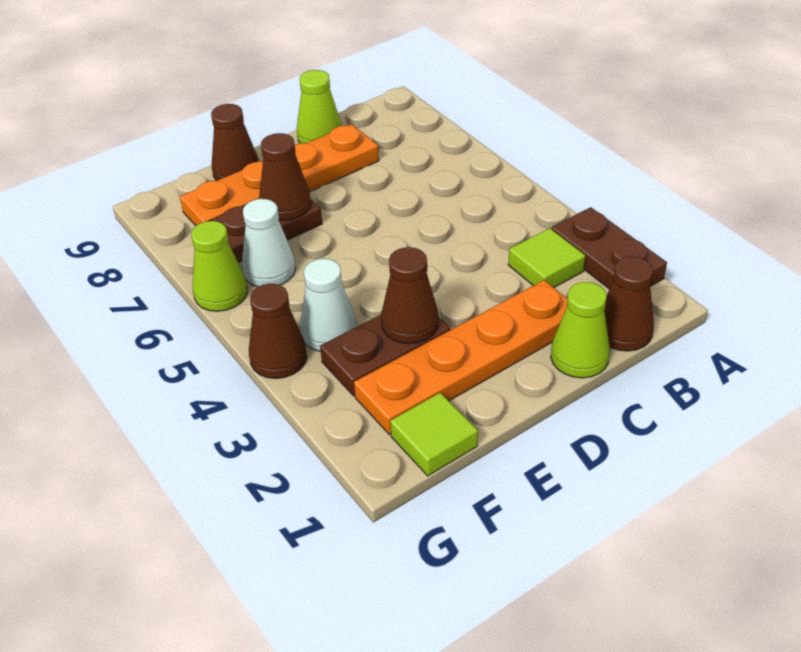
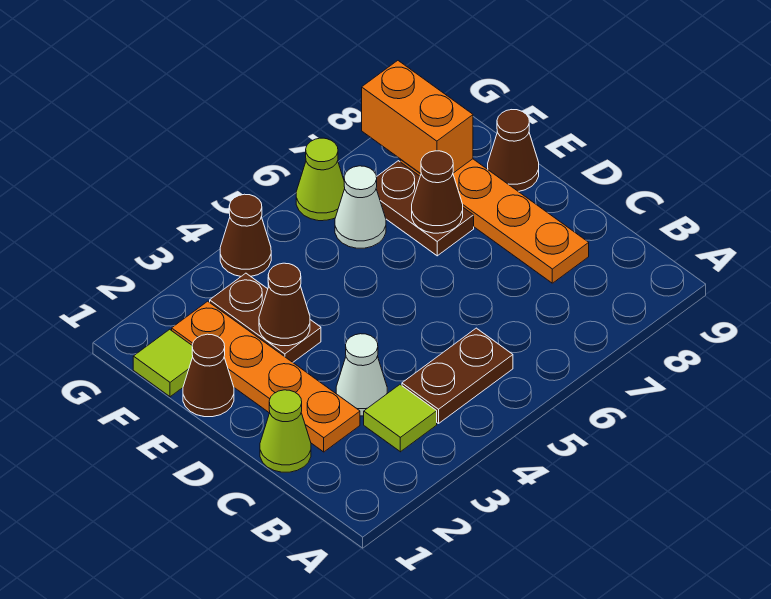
brown plate A2:A3 level 1 -> brown plate B4:B5 level 1
brown cone B1 level 1 -> brown cone E1 level 1
lime cone C9 level 1 -> none
white cone F4 level 1 -> white cone C3 level 1
none -> orange brick F8:G8 level 2

